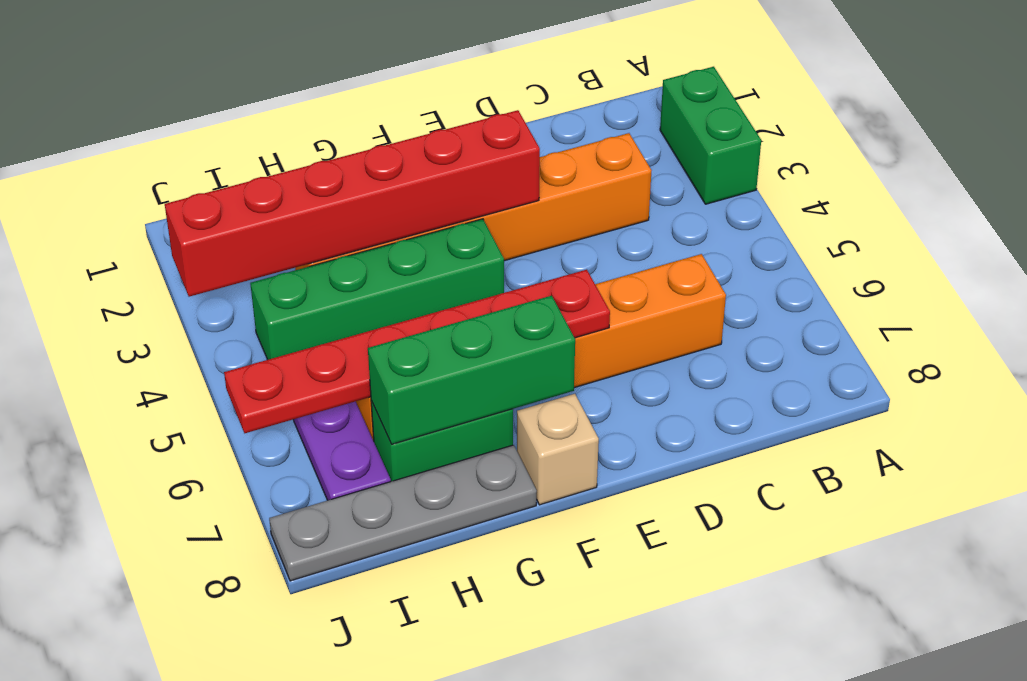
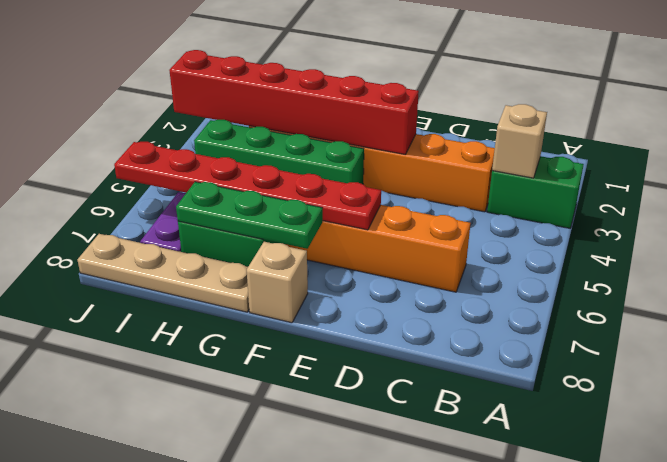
green brick A2:A3 level 1 -> green brick A3:B3 level 1
none -> tan brick B3 level 2
green brick F7:H7 level 2 -> green plate F7:H7 level 2
grey plate G8:J8 level 1 -> tan plate G8:J8 level 1

